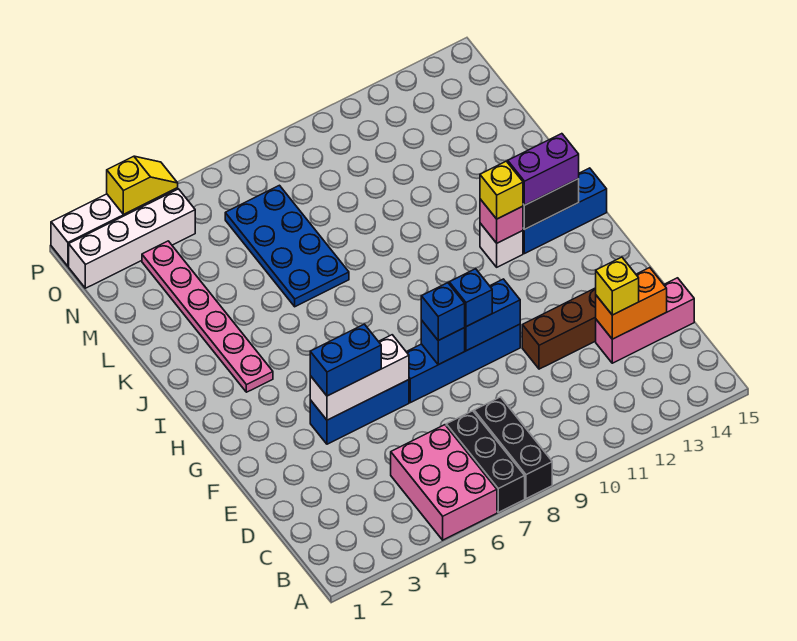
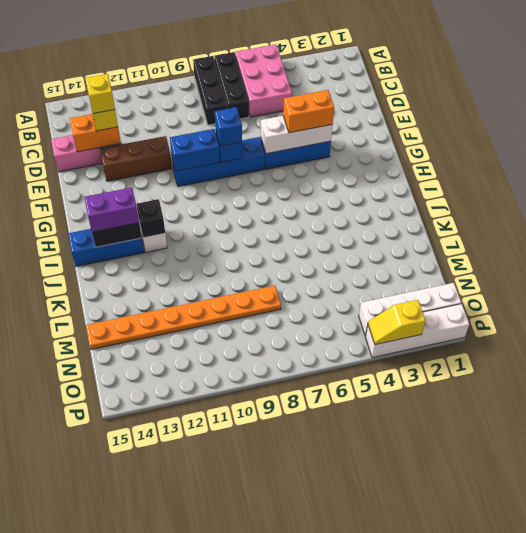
blue brick F4:F5 level 3 -> orange brick F4:F5 level 3
blue brick F9 level 3 -> none
pink plate I3:N3 level 1 -> none
pink brick I12 level 2 -> black brick I12 level 2
yellow brick I12 level 3 -> yellow brick D13 level 4
blue plate K6:N7 level 1 -> none
none -> orange plate M8:M15 level 1

